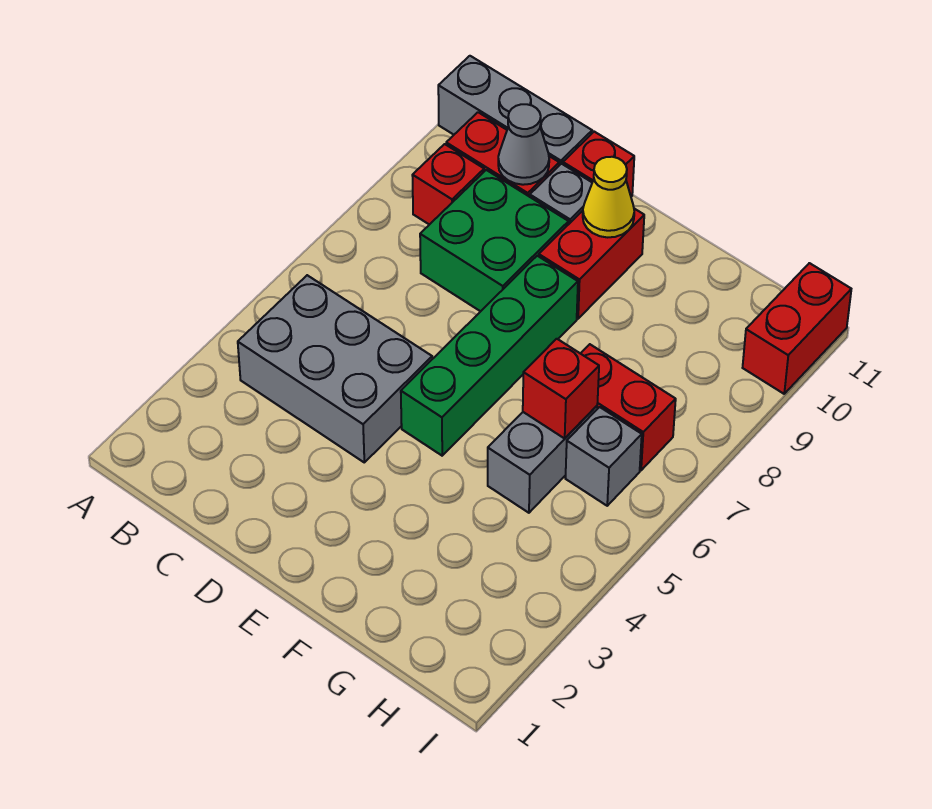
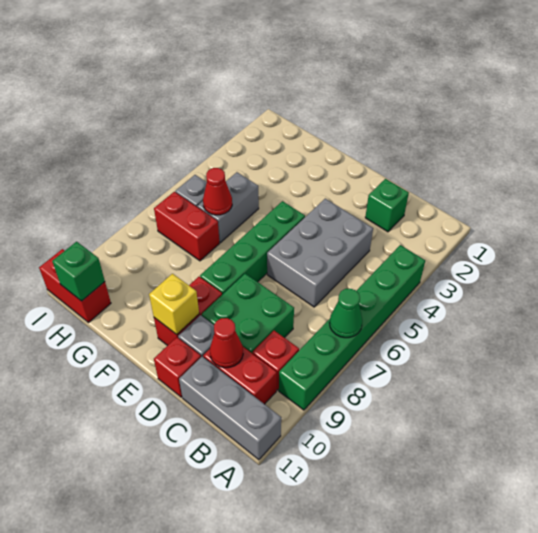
none -> green brick A4:A9 level 1
none -> green cone A7 level 2
grey brick B4:D5 level 1 -> grey brick C4:D6 level 1
none -> green brick C2 level 1
grey cone C10 level 2 -> red cone C10 level 2
yellow cone E10 level 2 -> yellow brick E10 level 2
red brick G6 level 2 -> red cone G6 level 2
none -> green brick H11 level 2
red brick I10:I11 level 1 -> red brick H11:I11 level 1

